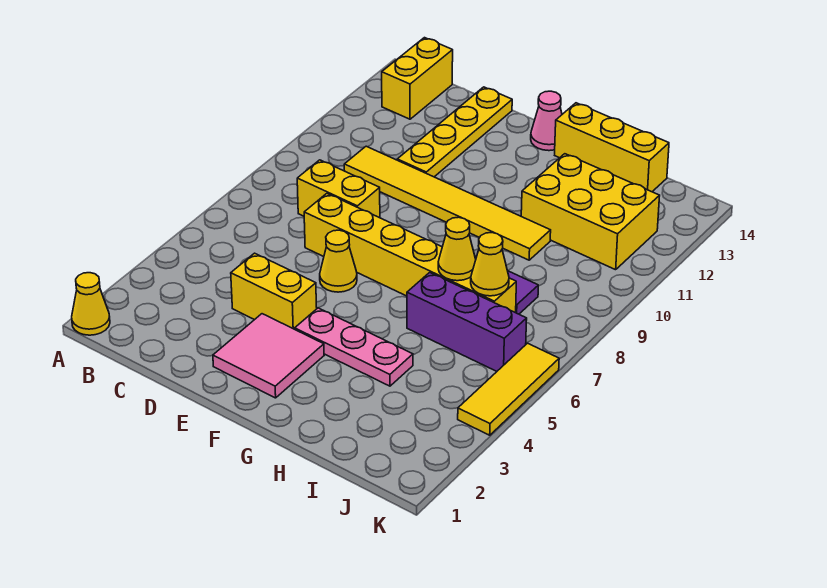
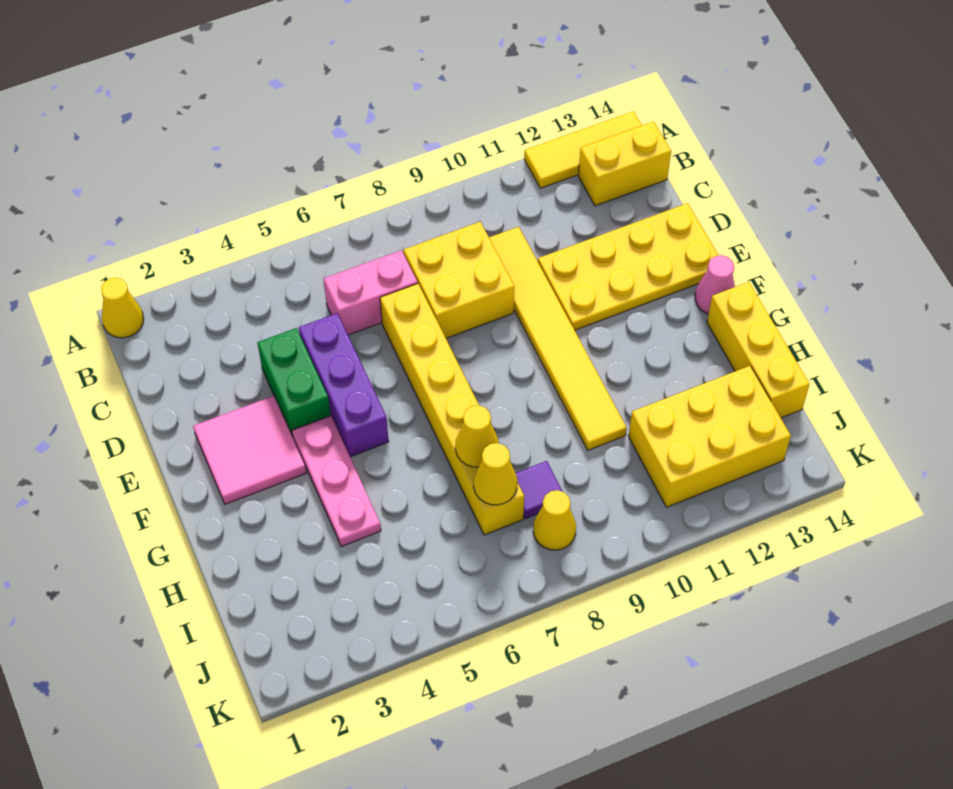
none -> pink brick C6:C7 level 1
yellow brick C8:D8 level 1 -> yellow brick C8:D9 level 1
yellow brick D4:E4 level 1 -> green brick D4:E4 level 1
yellow plate D11:D14 level 1 -> yellow plate D11:E14 level 1
yellow cone E6 level 1 -> yellow cone J8 level 1
purple brick H6:J6 level 1 -> purple brick D5:F5 level 1
yellow brick H11:J12 level 1 -> yellow brick I11:J13 level 1
yellow tile K4:K6 level 1 -> yellow tile A12:A14 level 1

